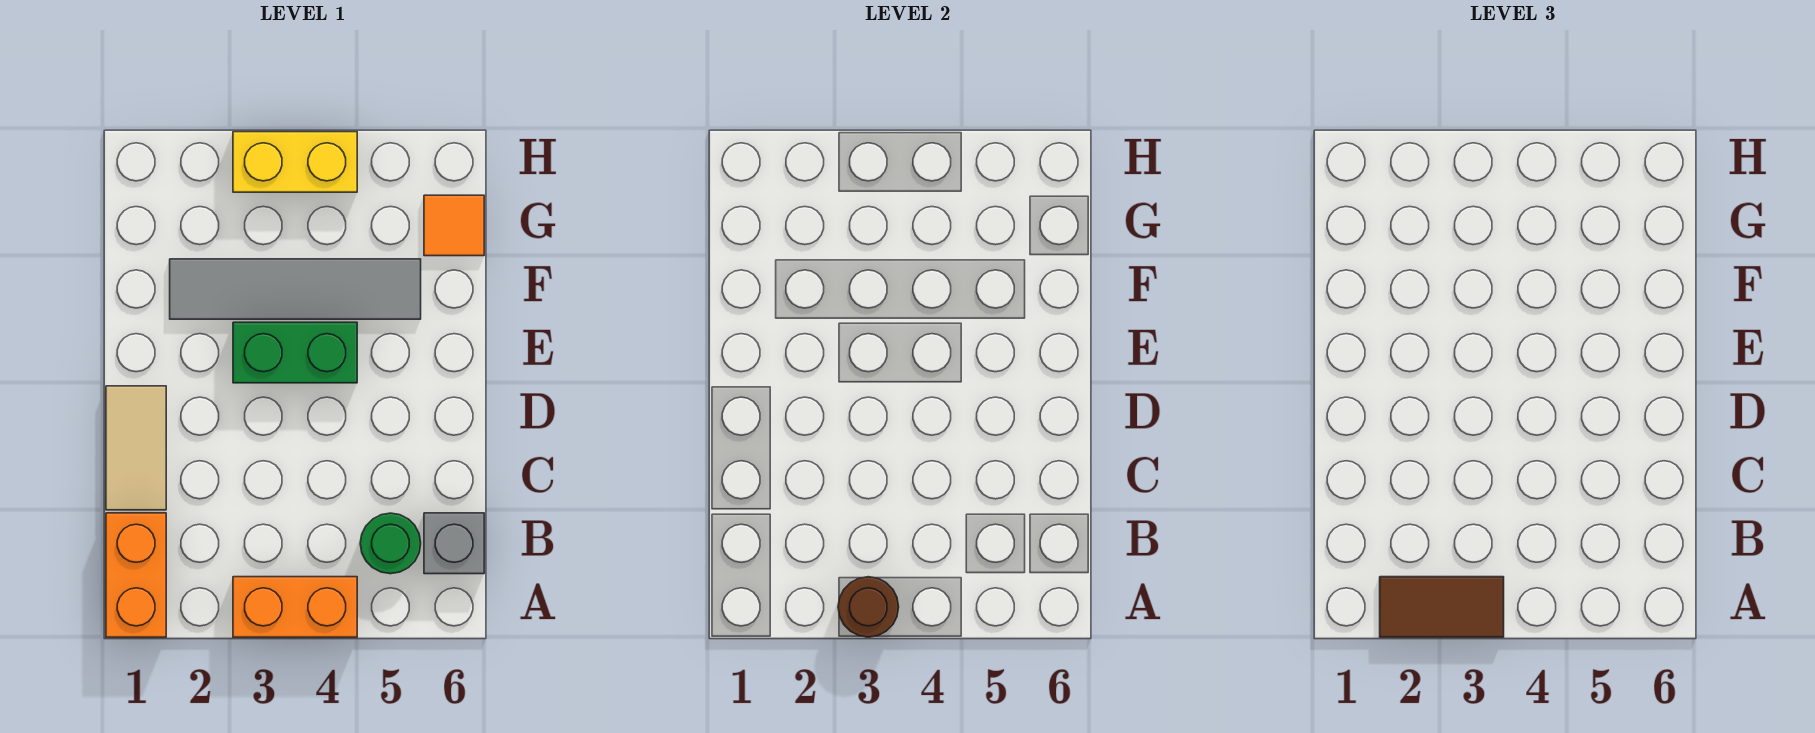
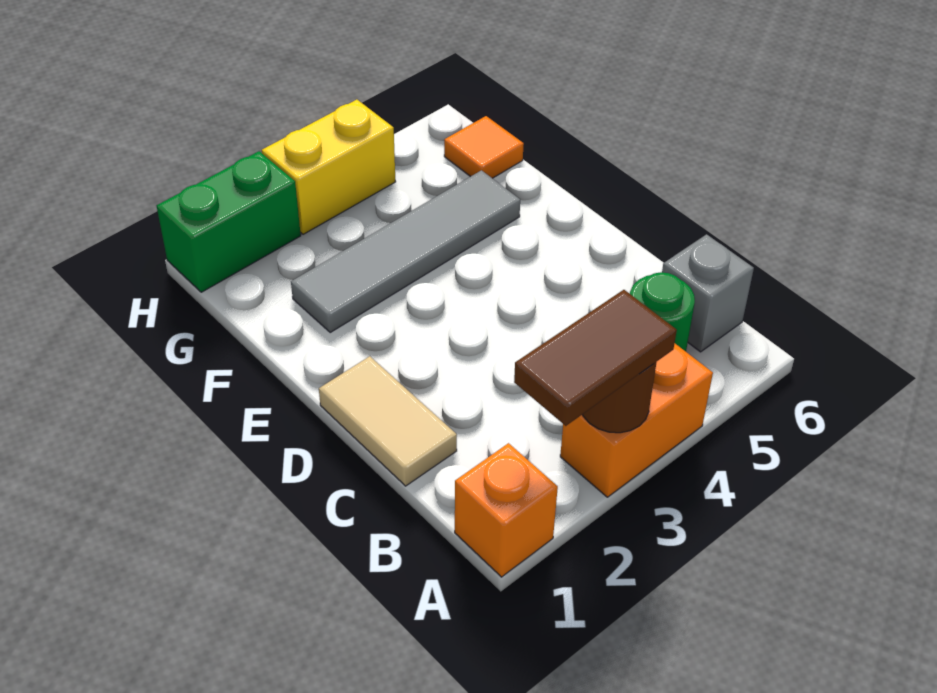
orange brick A1:B1 level 1 -> orange brick A1 level 1
green brick E3:E4 level 1 -> green brick H1:H2 level 1

